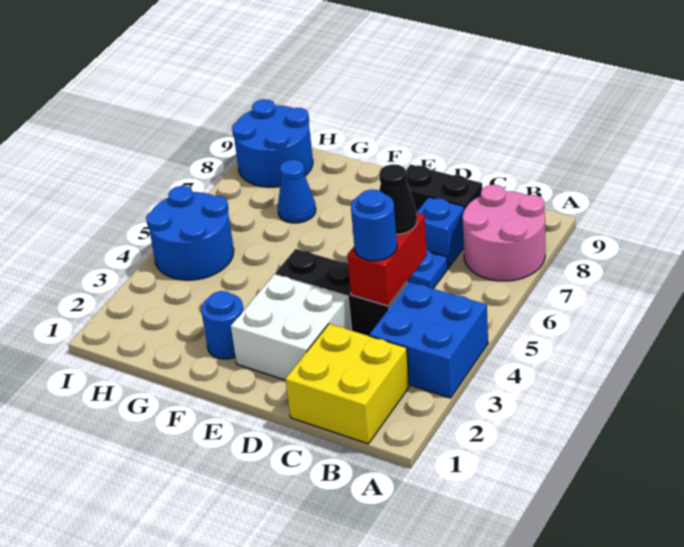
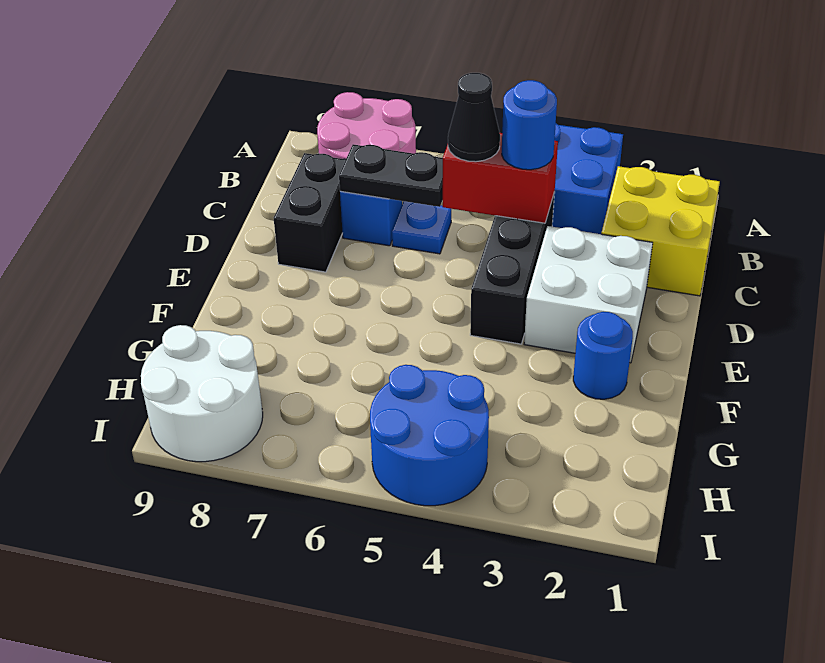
none -> black plate C6:C7 level 2
blue cone G7 level 1 -> none
blue round brick H8:I9 level 1 -> white round brick H8:I9 level 1

